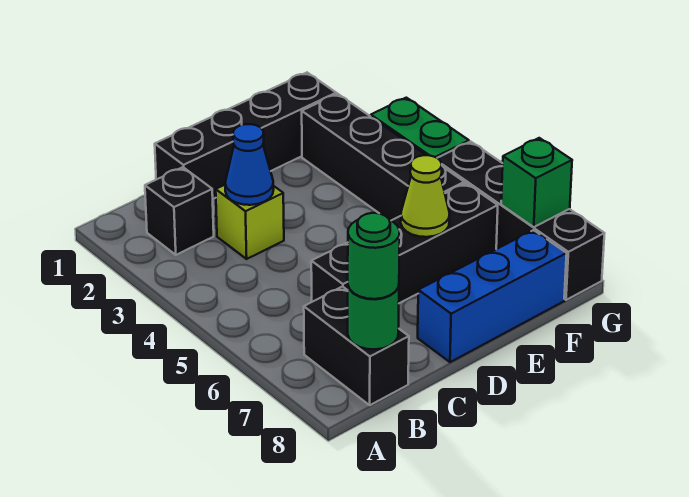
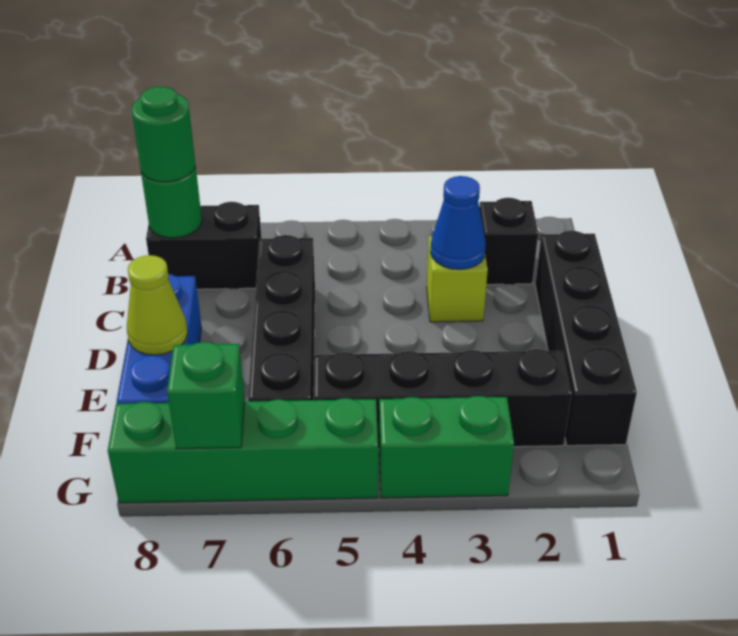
lime cone E6 level 2 -> lime cone E8 level 2
black brick G5:G8 level 1 -> green brick G5:G8 level 1

